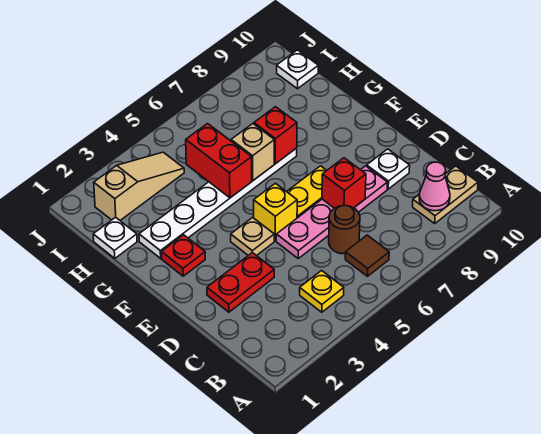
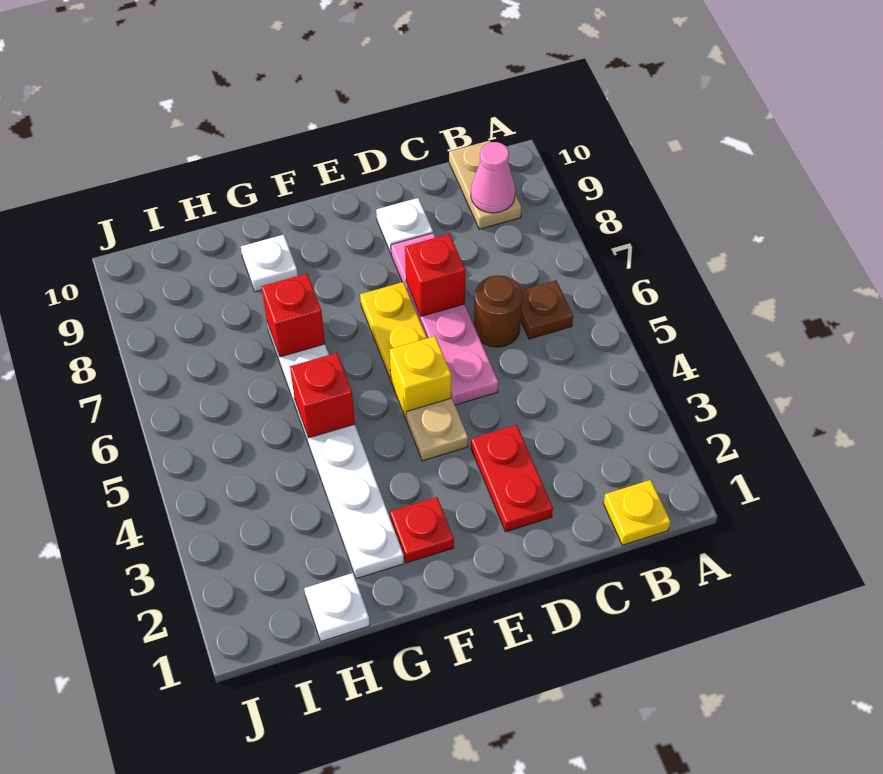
yellow plate B4 level 1 -> yellow plate B1 level 1
brown tile B6 level 1 -> brown plate B6 level 1
red brick G5:H5 level 2 -> red brick G5 level 2
tan brick G6 level 2 -> none
tan slope I2:I4 level 1 top 2 -> none
white plate I10 level 1 -> white plate G9 level 1

